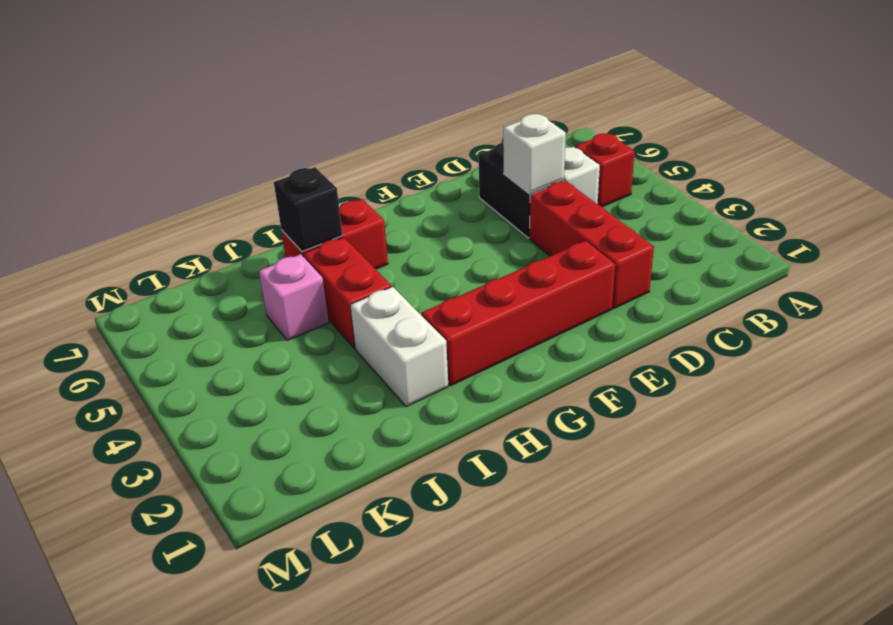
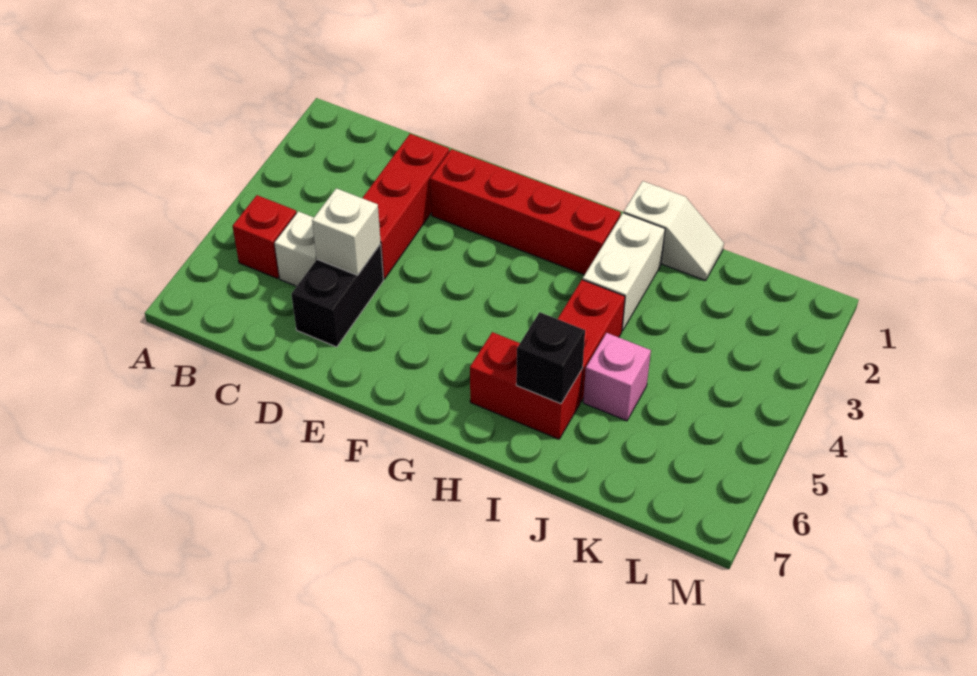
none -> white slope I1:J1 level 1 top I

